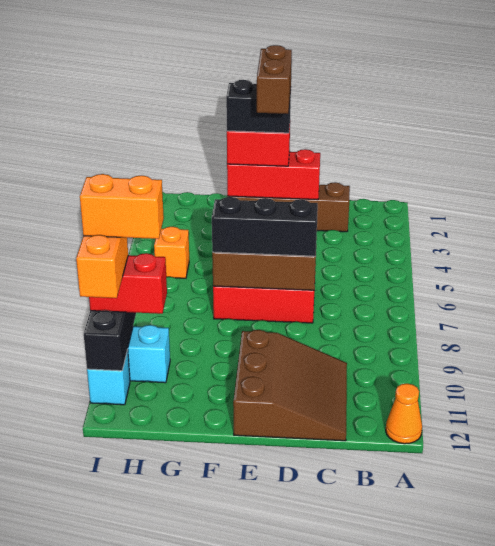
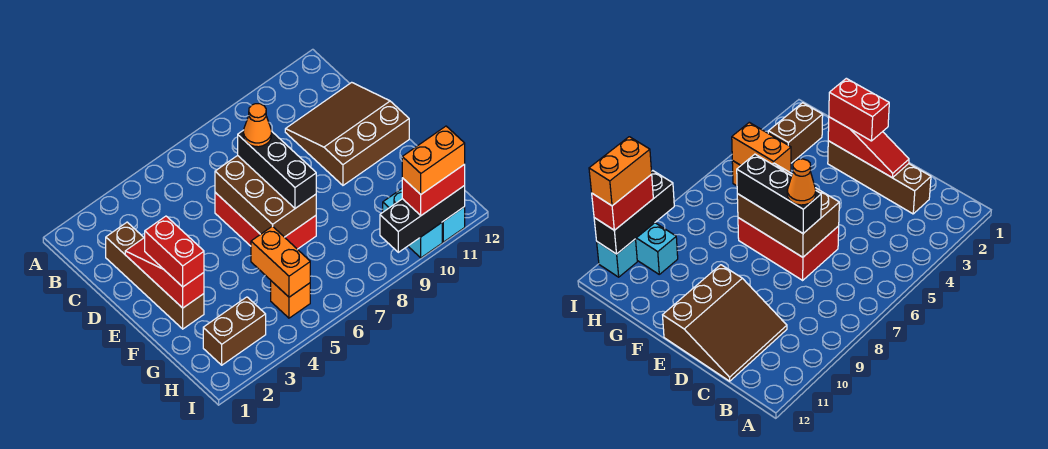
orange cone A12 level 1 -> orange cone D7 level 4
red brick D2:F2 level 2 -> red slope D2:F2 level 2 top F
black brick E2:F2 level 4 -> none
brown brick E2:E3 level 5 -> brown brick H2:H3 level 1
red brick H10:I10 level 3 -> red brick I10:I11 level 3
orange brick H10:I10 level 5 -> orange brick G5:H5 level 2

